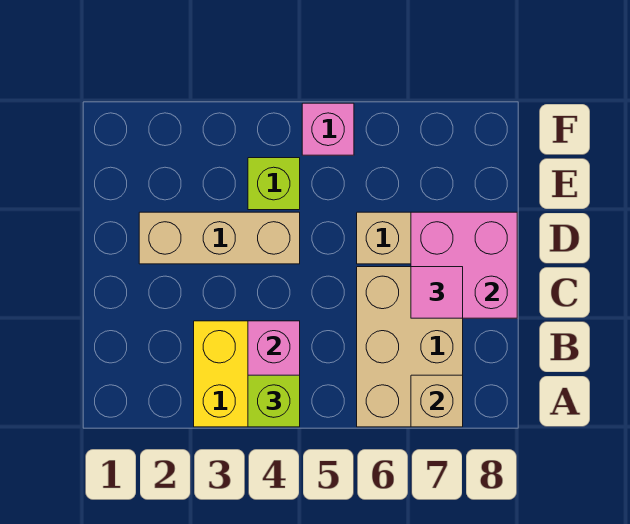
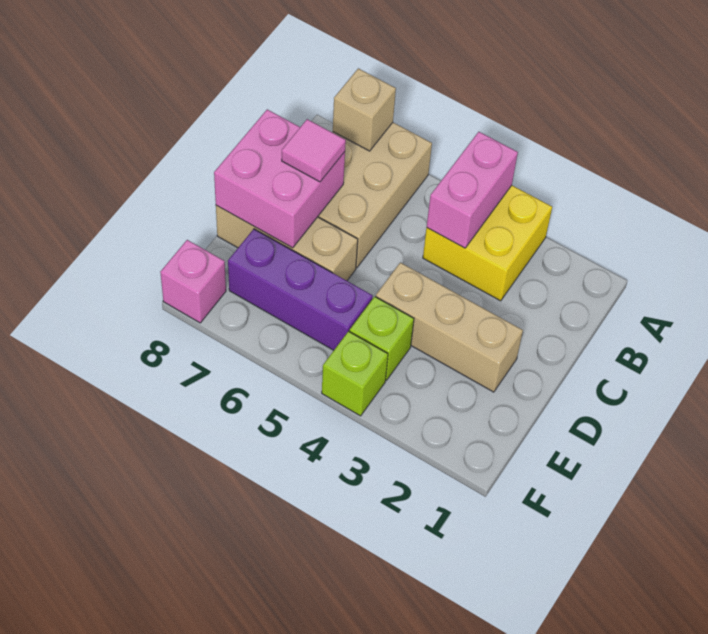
lime brick A4 level 3 -> lime brick F4 level 1
none -> purple brick E5:E7 level 1
pink brick F5 level 1 -> pink brick F8 level 1

